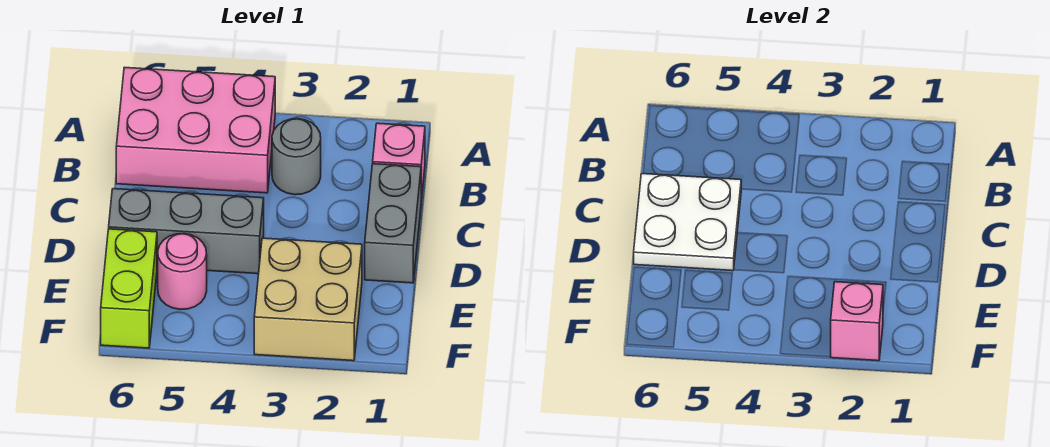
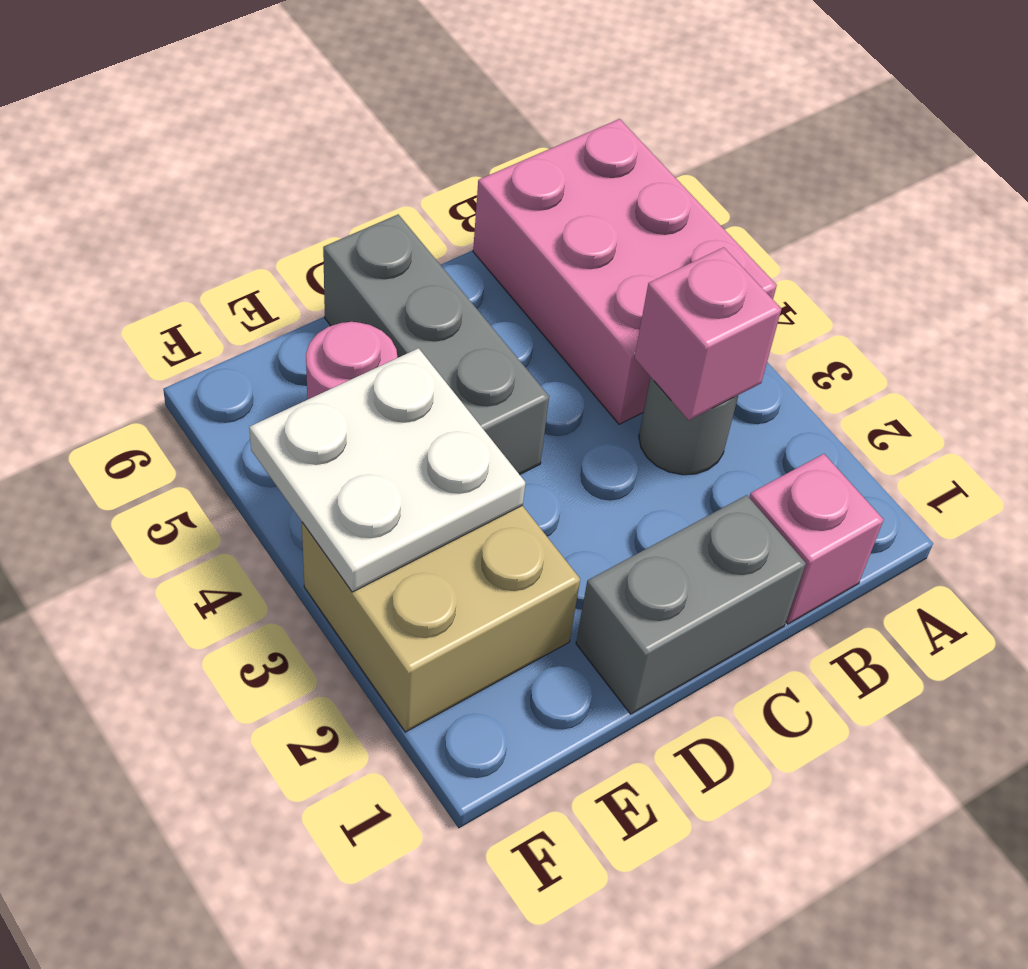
white plate C5:D6 level 2 -> white plate E3:F4 level 2
lime brick E6:F6 level 1 -> none
pink brick F2 level 2 -> pink brick B3 level 2

